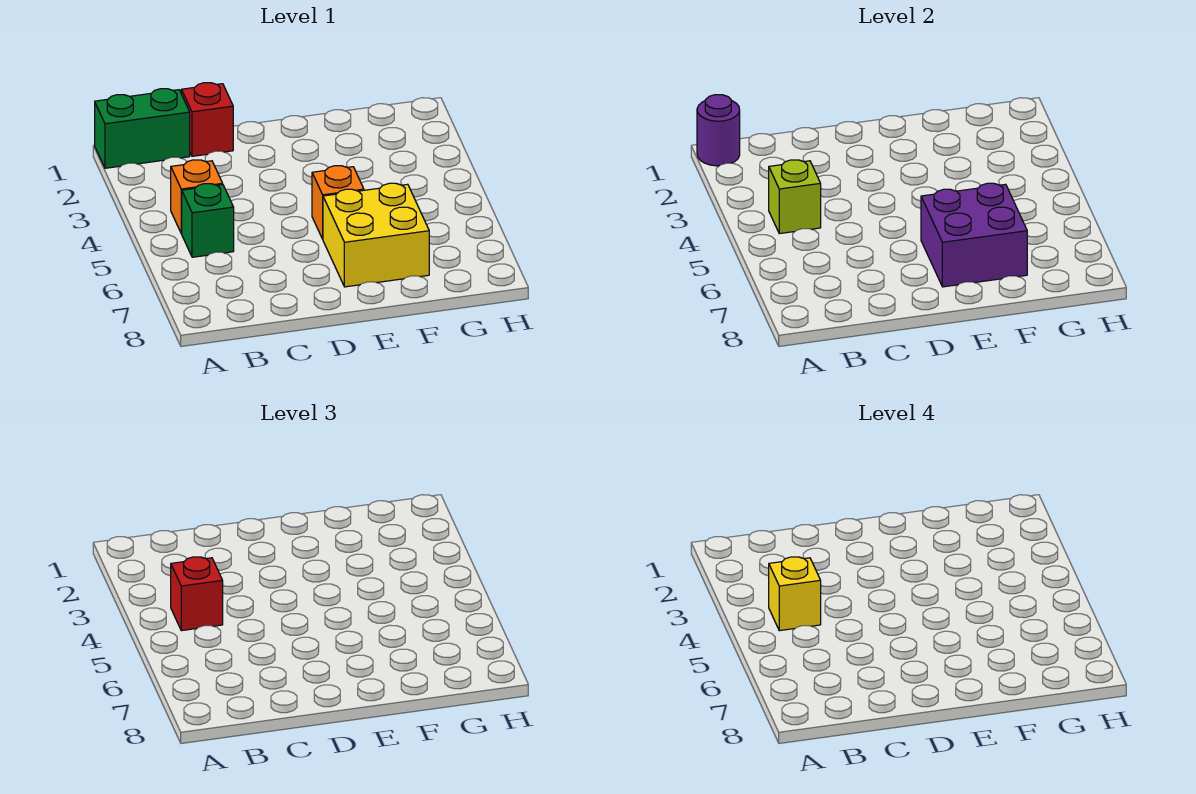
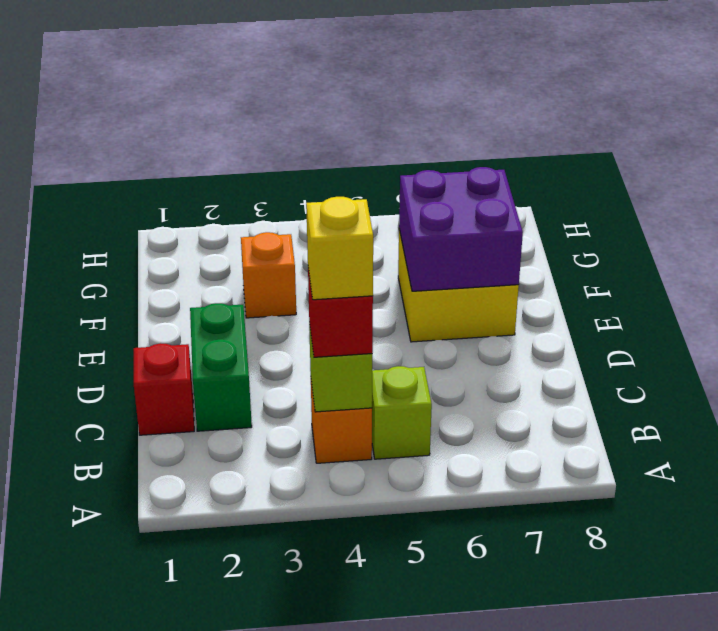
green brick A1:B1 level 1 -> green brick C2:D2 level 1
purple round brick A1 level 2 -> none
green brick B5 level 1 -> lime brick B5 level 1
orange brick E5 level 1 -> orange brick F3 level 1

